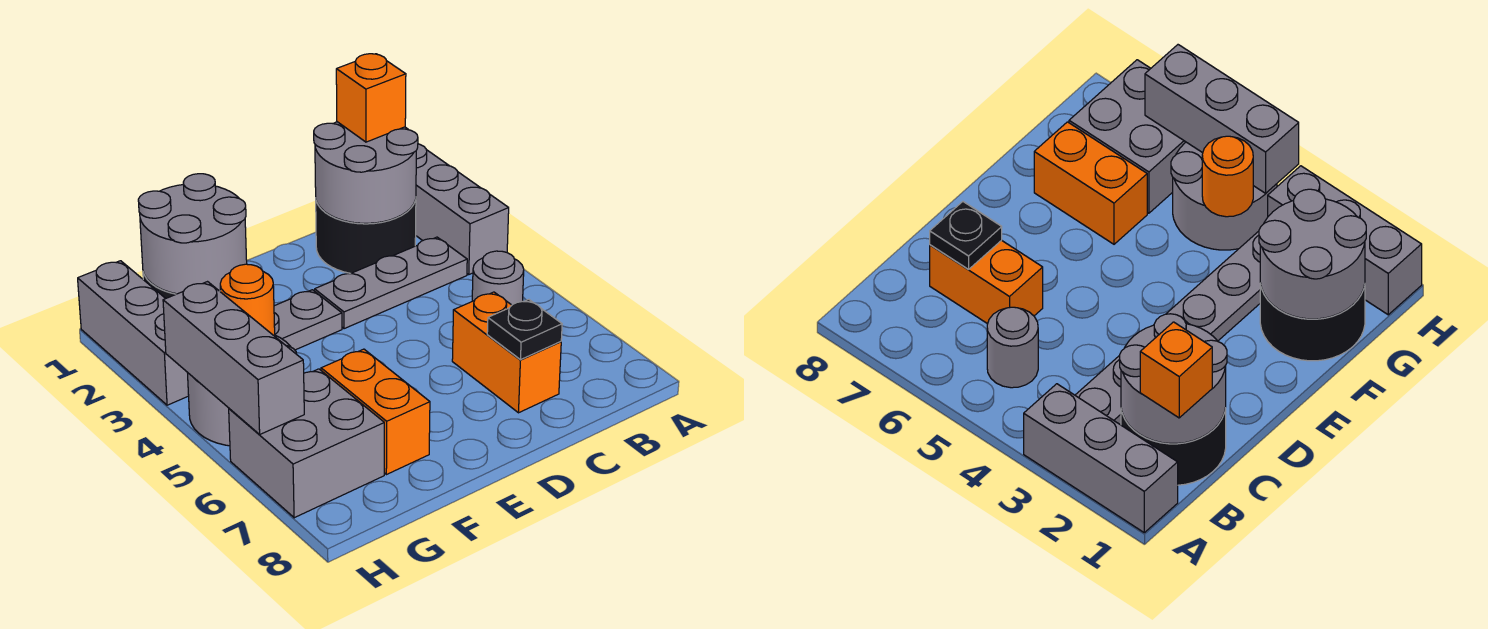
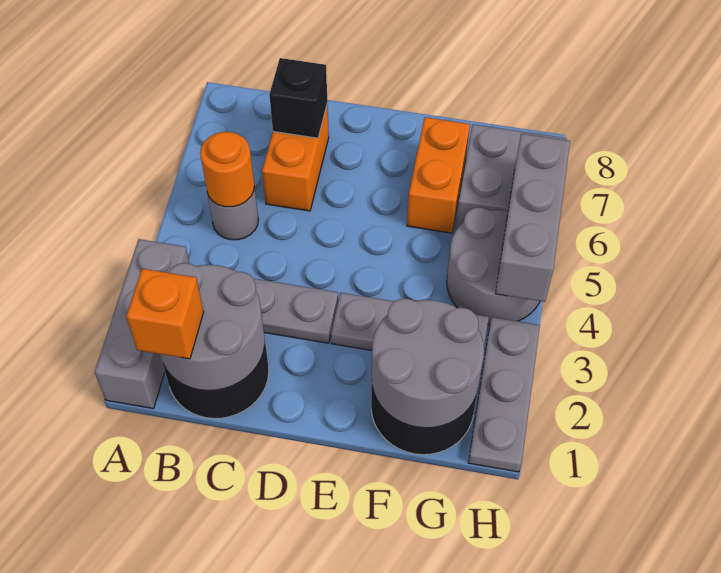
black plate C7 level 2 -> black brick C7 level 2
orange round brick G4 level 2 -> orange round brick B5 level 2
grey brick H1:H3 level 1 -> grey plate H1:H3 level 1

